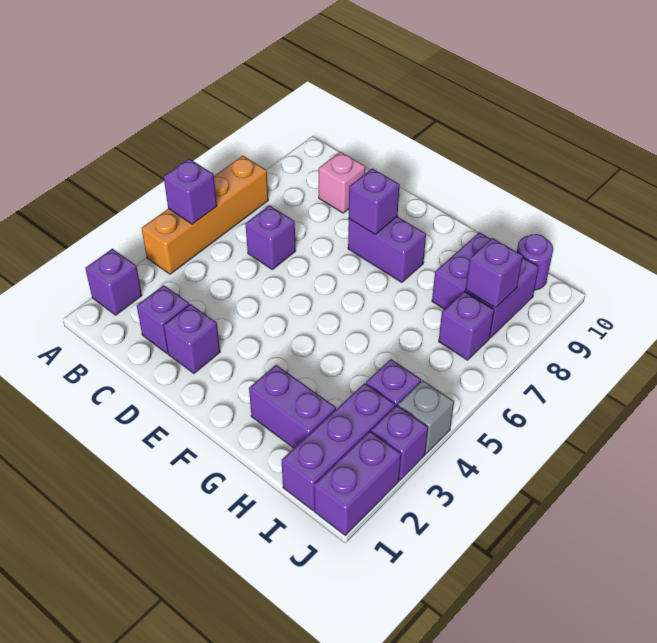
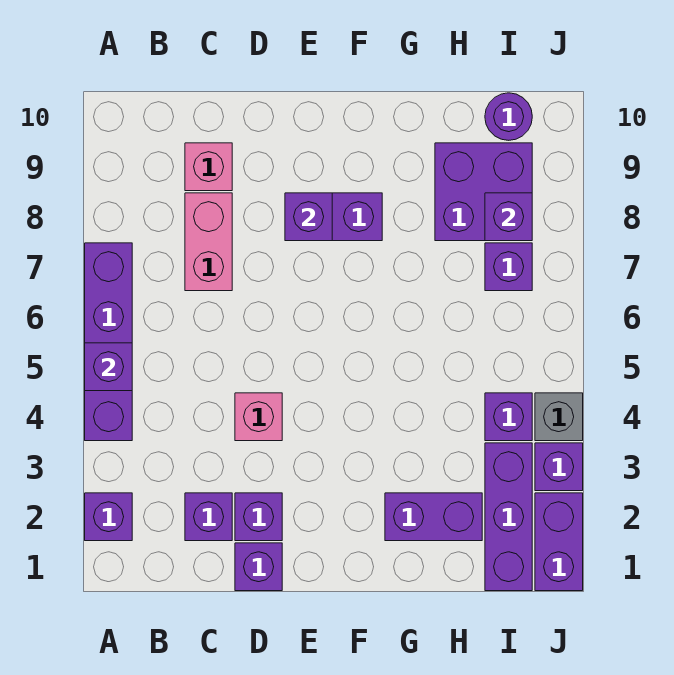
orange brick A4:A7 level 1 -> purple brick A4:A7 level 1
purple brick C6 level 1 -> purple brick D1 level 1
none -> pink brick C7:C8 level 1
none -> pink brick D4 level 1

